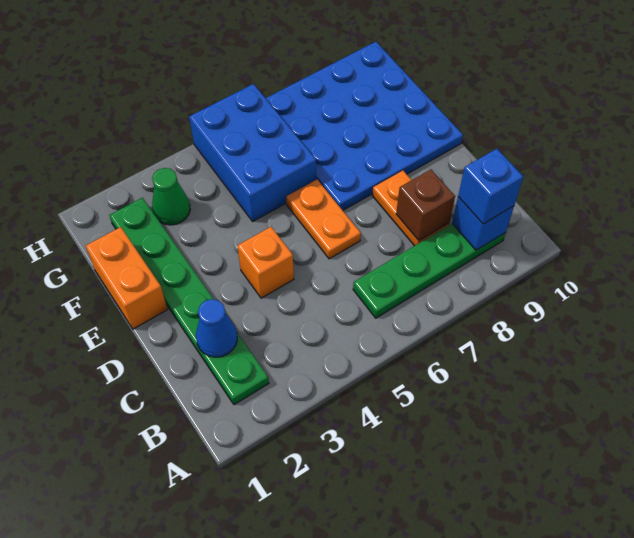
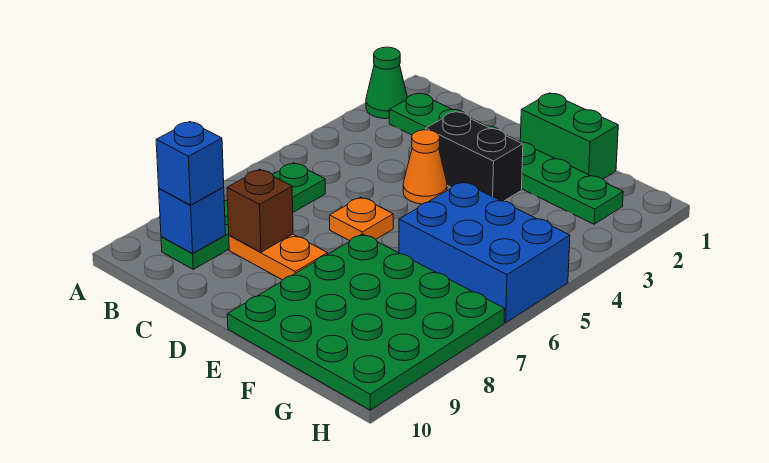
blue cone C2 level 2 -> none
none -> black brick D3:E3 level 1
orange brick D4 level 1 -> orange cone D4 level 1
orange plate D6:E6 level 1 -> orange plate D6 level 1
orange brick E1:F1 level 1 -> green brick E1:F1 level 1
blue plate E7:H10 level 1 -> green plate E7:H10 level 1
green cone G3 level 1 -> green cone A2 level 1

